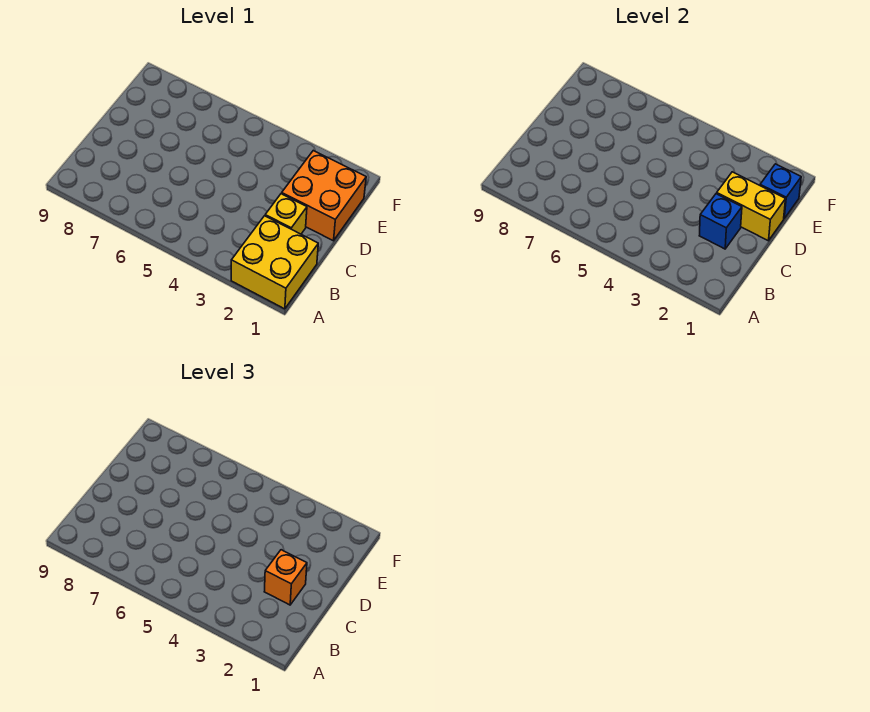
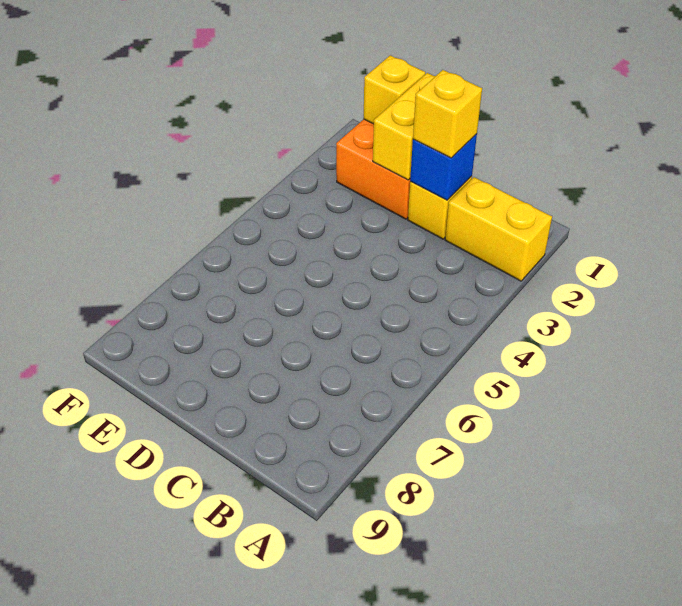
yellow brick A1:B2 level 1 -> yellow brick A2:B2 level 1
orange brick C2 level 3 -> yellow brick C2 level 3
blue brick E1 level 2 -> yellow brick E1 level 2

